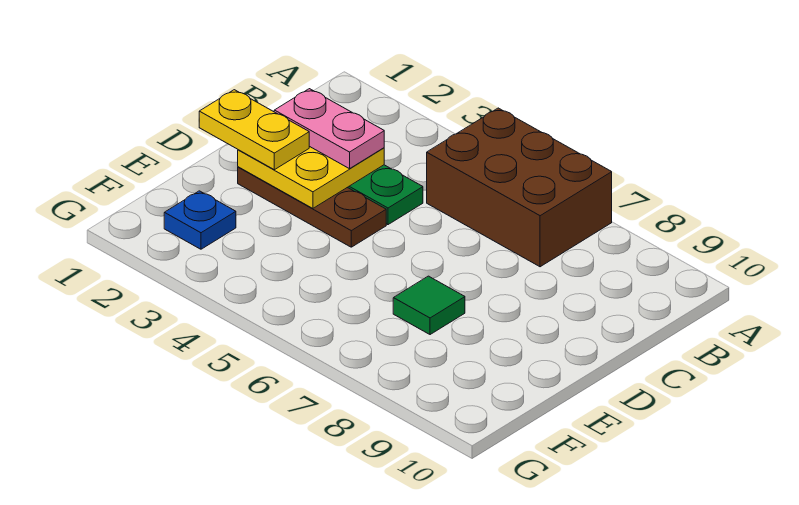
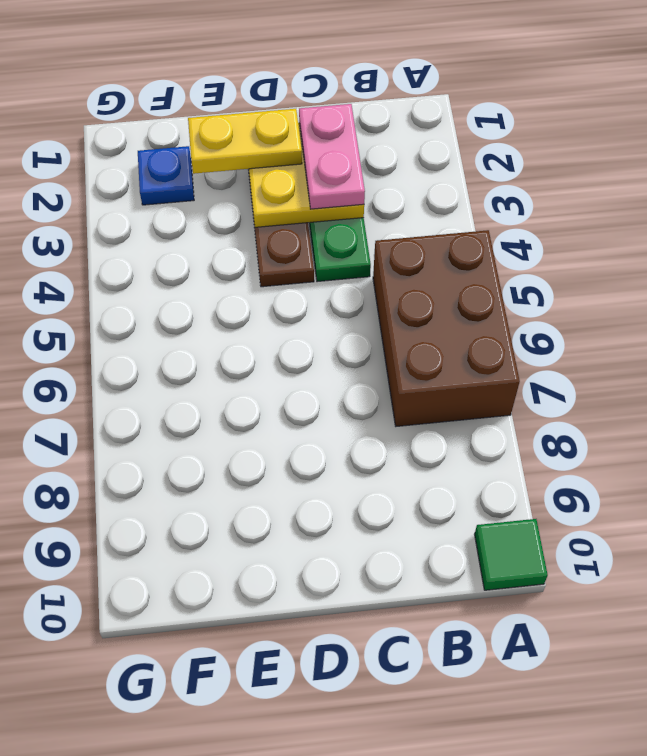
yellow plate D1:D2 level 3 -> yellow plate D2:E2 level 3
green tile E7 level 1 -> green tile A10 level 1

